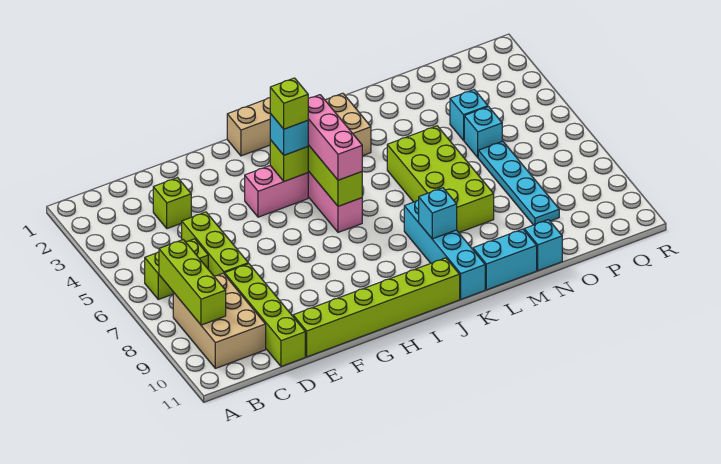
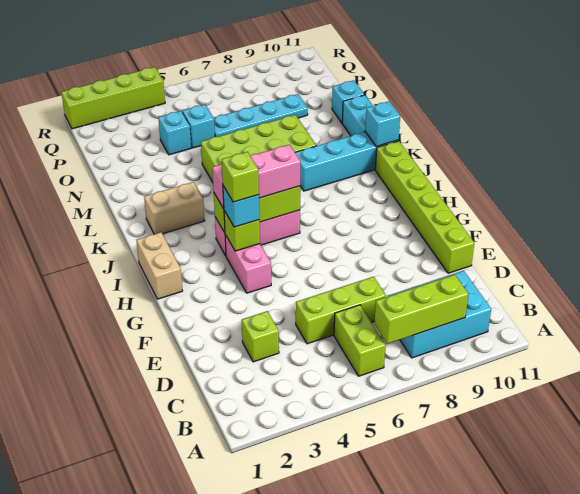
tan brick B8:C10 level 1 -> cyan brick B8:C10 level 1
lime brick D8:D11 level 1 -> lime brick R1:R4 level 1
cyan brick K9 level 2 -> cyan brick K11 level 2

